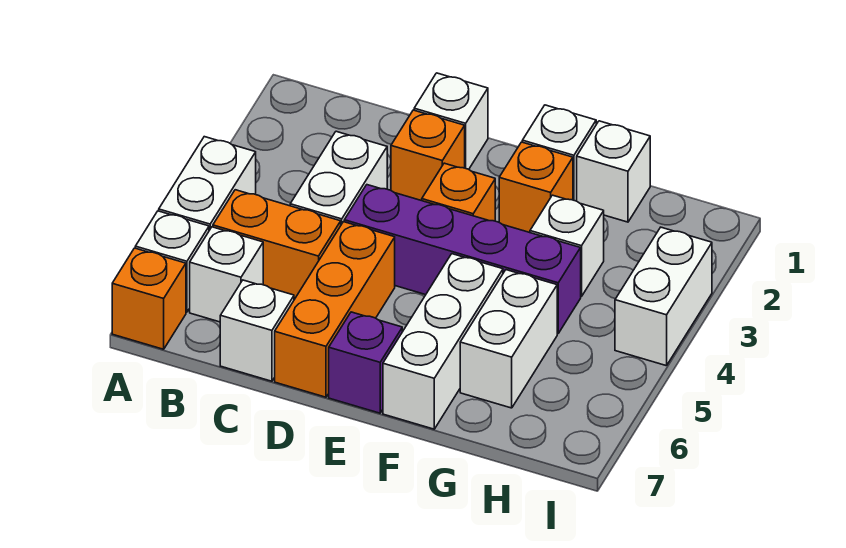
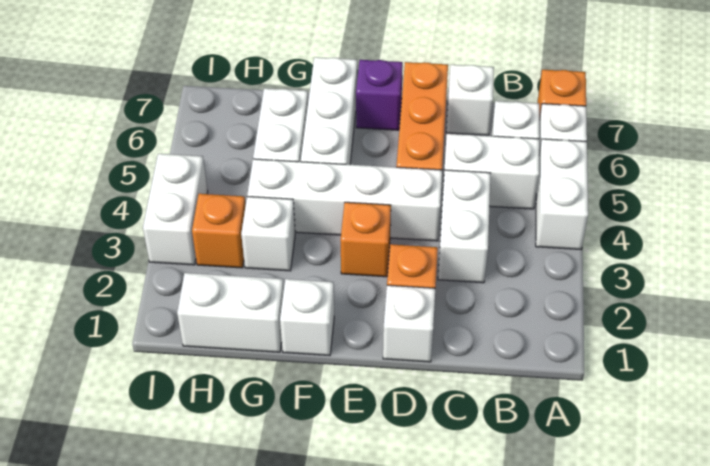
orange brick B5:C5 level 1 -> white brick B5:C5 level 1
purple brick D4:G4 level 1 -> white brick D4:G4 level 1
orange brick F2 level 1 -> orange brick H3 level 1
white brick G1 level 1 -> white brick G1:H1 level 1

